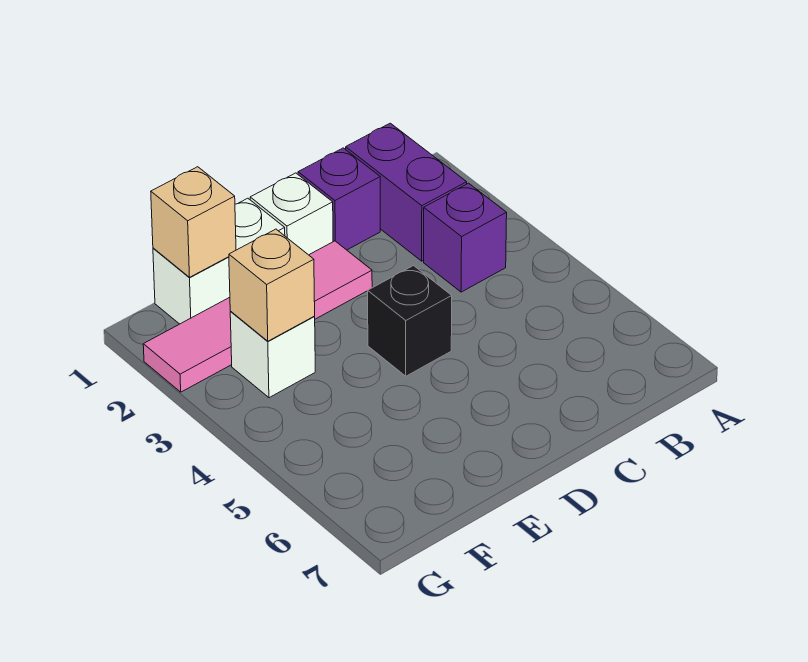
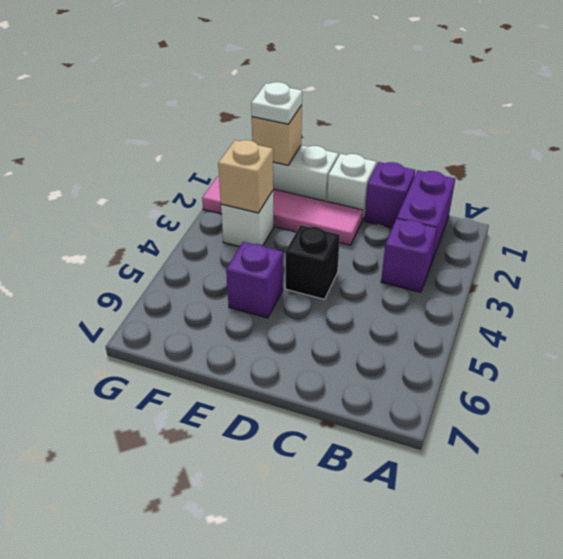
none -> purple brick E5 level 1
none -> white plate F1 level 3

